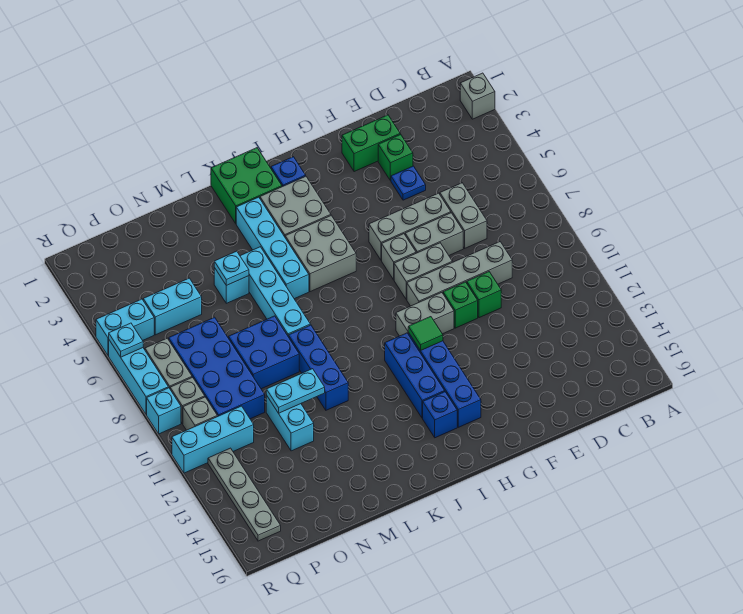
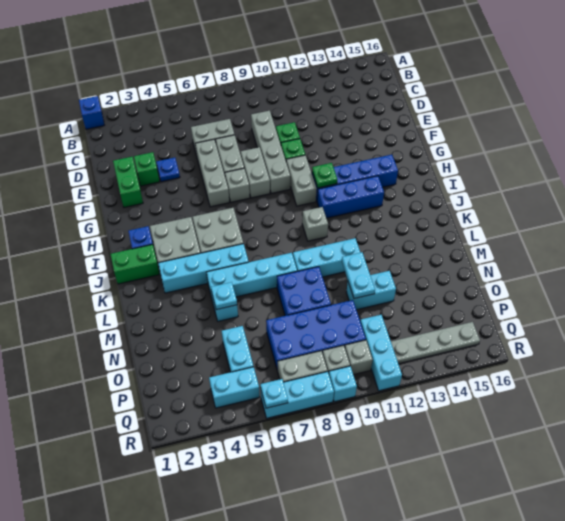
grey brick A2 level 1 -> grey brick J10 level 1
green tile H11 level 2 -> green plate H11 level 2
blue brick I14 level 1 -> blue brick A1 level 1
green brick J1:K2 level 1 -> green brick J1:J2 level 1
blue brick L9:L11 level 1 -> cyan brick L9:L11 level 1
cyan brick Q5:R5 level 1 -> cyan brick Q4:Q5 level 1

